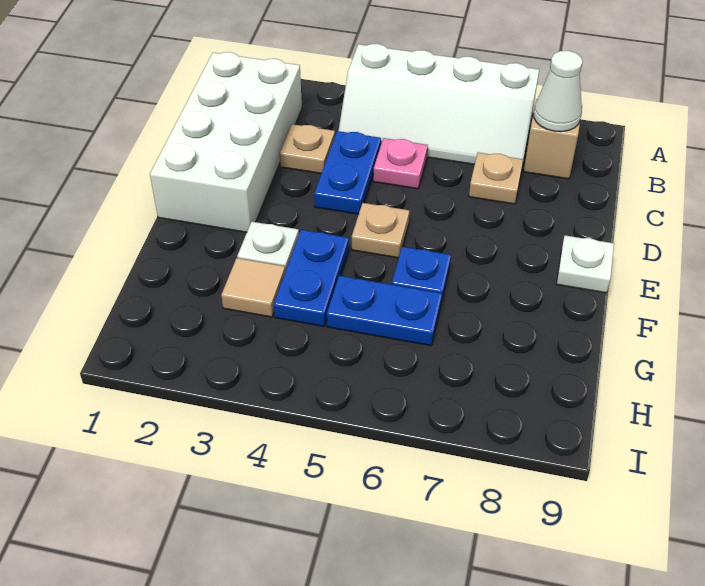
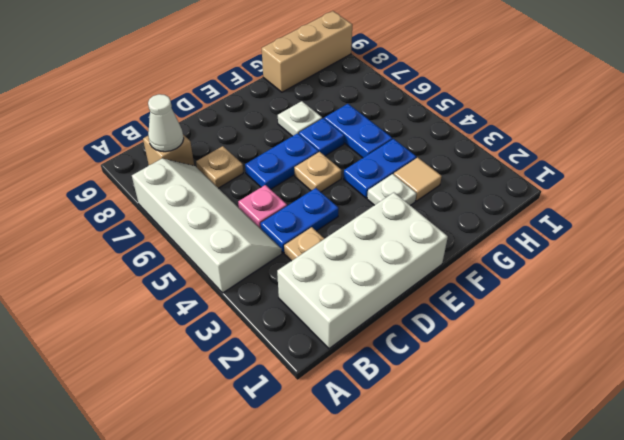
none -> blue plate D6:E6 level 1
white plate E9 level 1 -> white plate F7 level 1
none -> tan brick G9:I9 level 1

